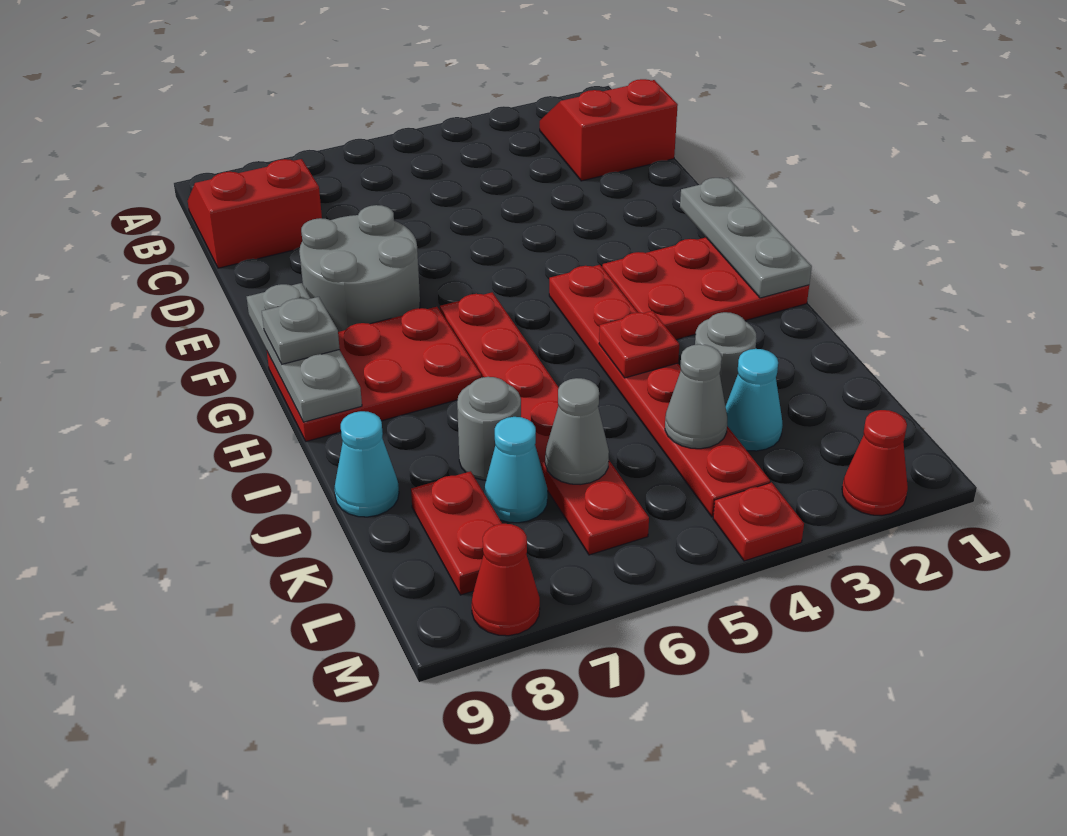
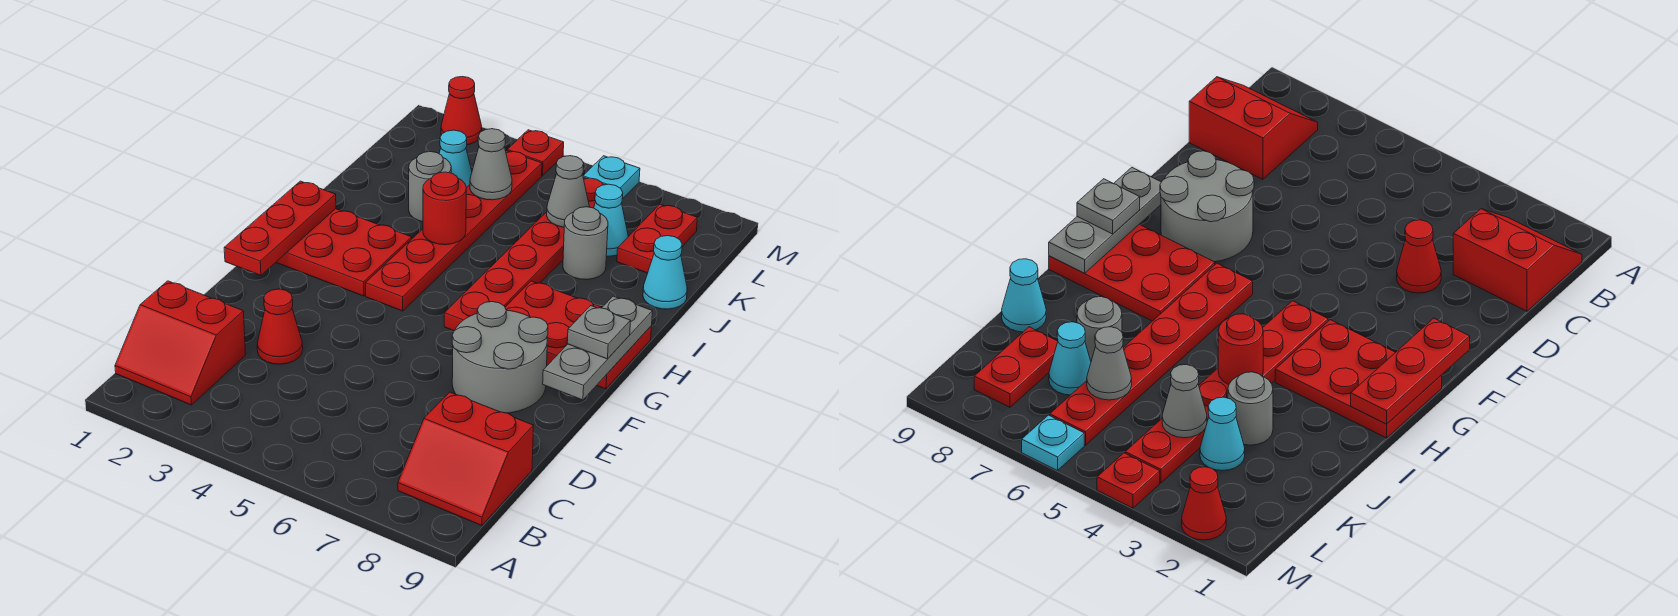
grey plate F1:H1 level 2 -> red plate F1:H1 level 2
red plate I4 level 2 -> red round brick I4 level 2
none -> cyan plate M6 level 1
red cone M8 level 1 -> red cone D3 level 1

